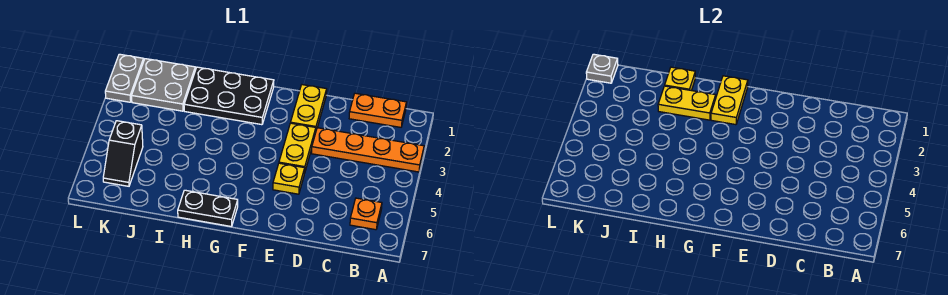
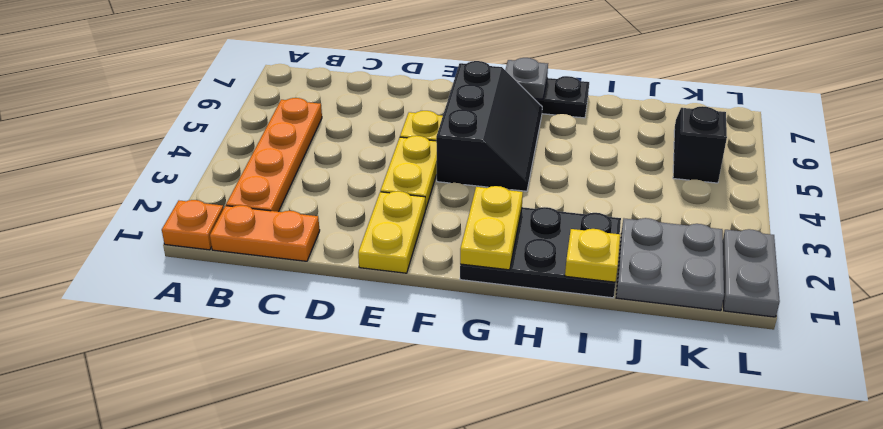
orange plate A3:D3 level 1 -> orange plate B2:B5 level 1
orange plate B6 level 1 -> orange plate A1 level 1
none -> black slope F4:G6 level 1 top F
yellow plate H2:I2 level 2 -> none
grey plate L1 level 2 -> grey plate G7 level 2

